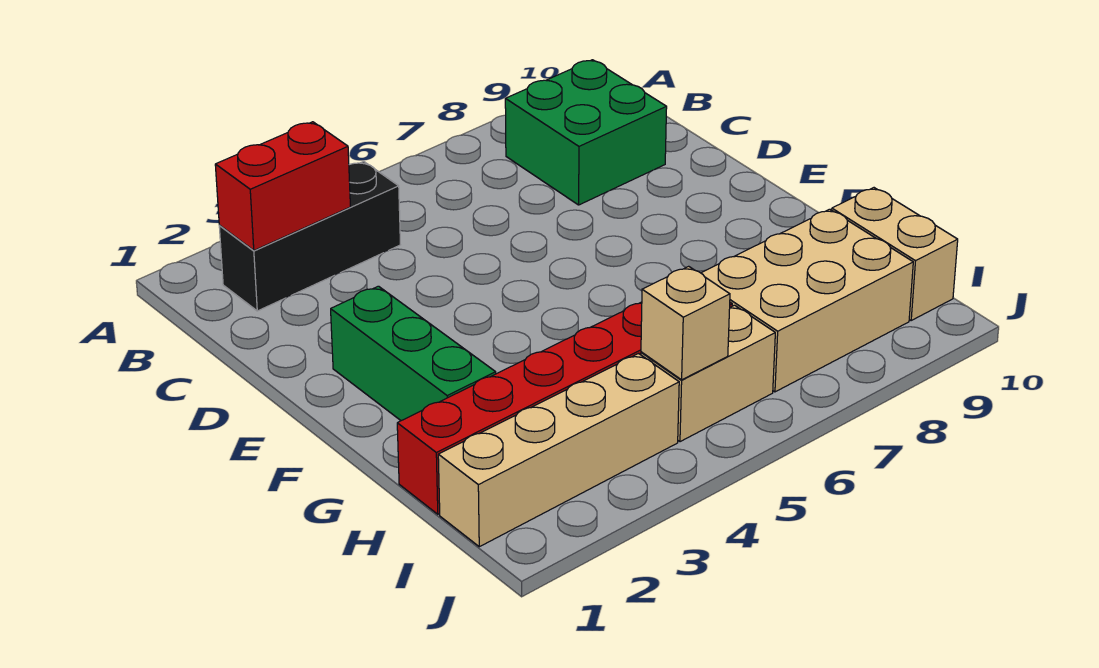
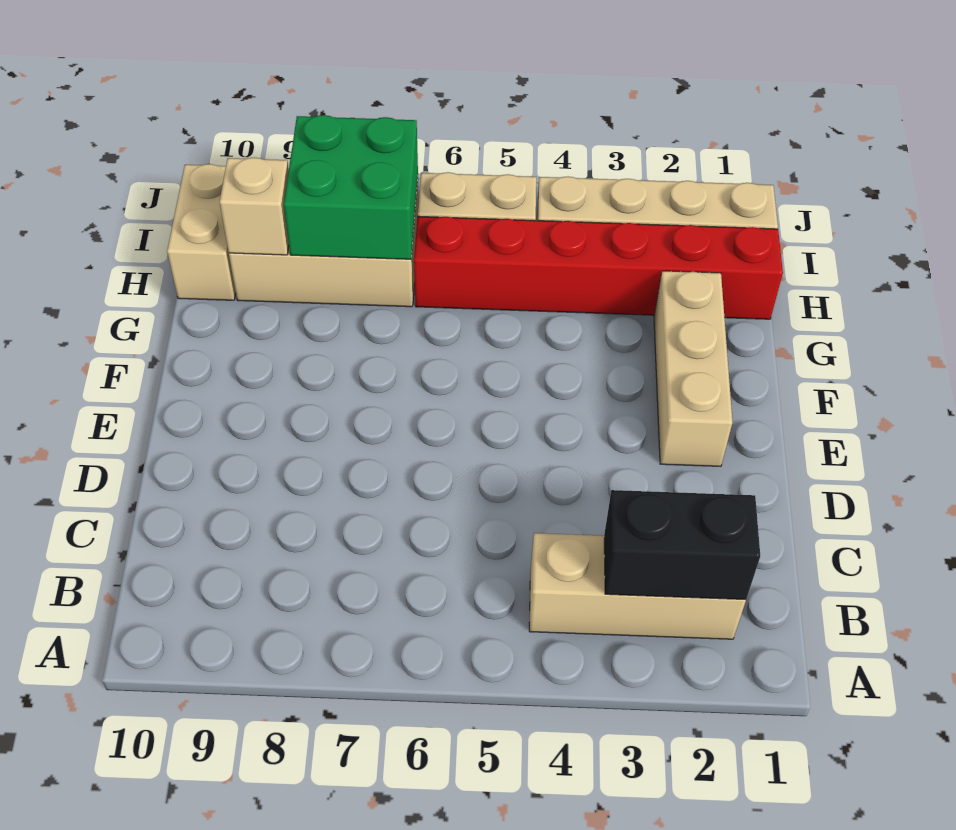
black brick B2:B4 level 1 -> tan brick B2:B4 level 1
red brick B2:B3 level 2 -> black brick B2:B3 level 2
green brick B8:C9 level 1 -> green brick H7:I8 level 2
green brick E2:G2 level 1 -> tan brick E2:G2 level 1
tan brick I5 level 2 -> tan brick H9 level 2

